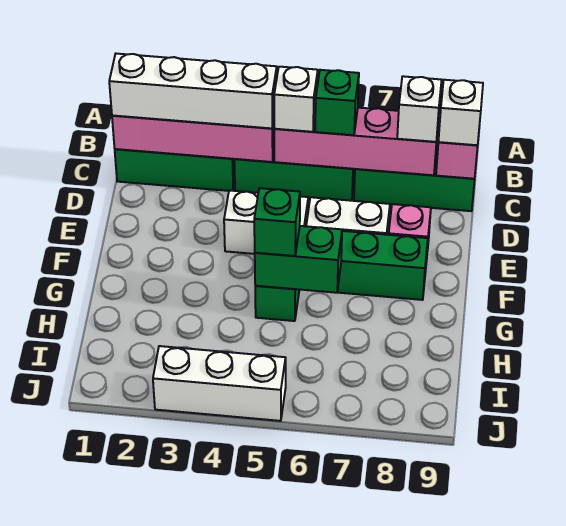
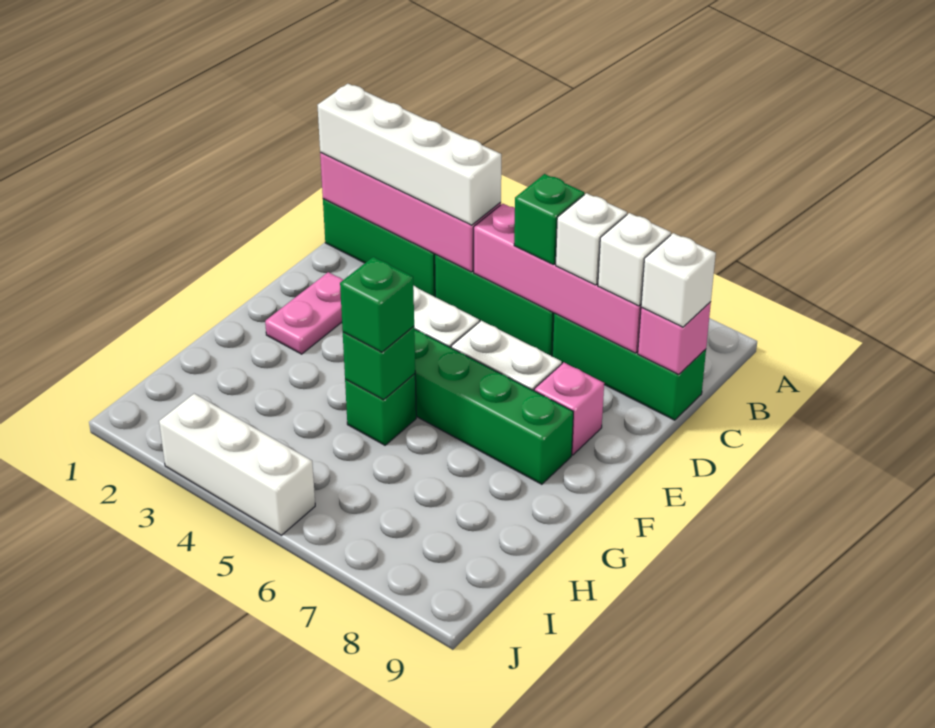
white brick C5 level 3 -> white brick C7 level 3
none -> pink plate E2:F2 level 1
green brick G5:G6 level 2 -> green brick G5 level 2

